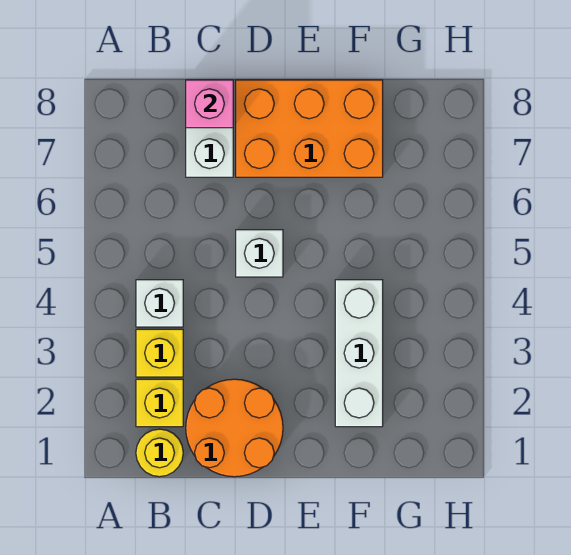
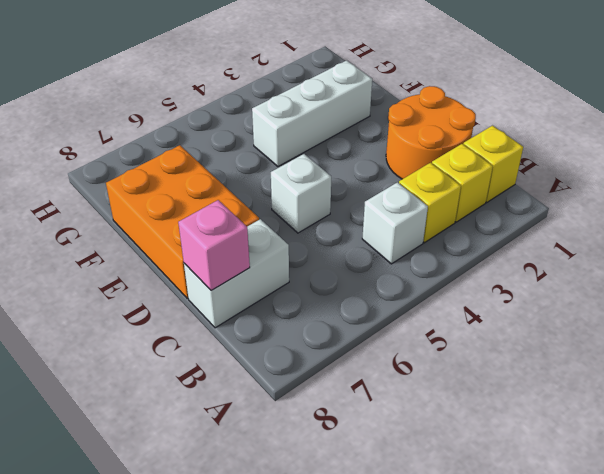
yellow round brick B1 level 1 -> yellow brick B1 level 1

